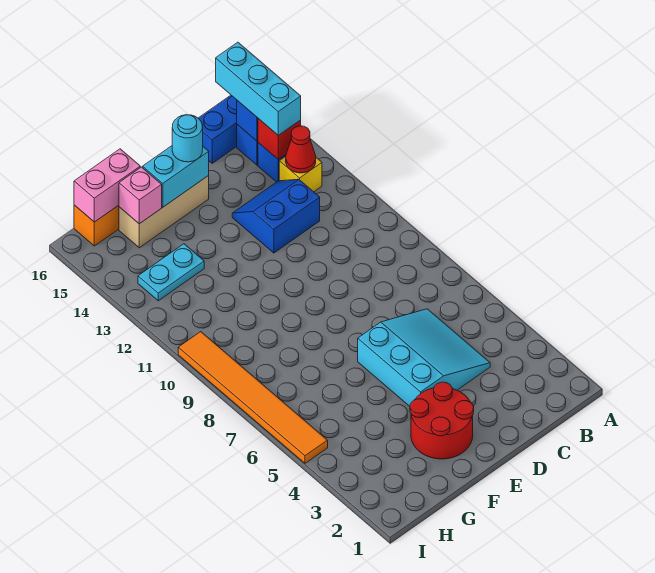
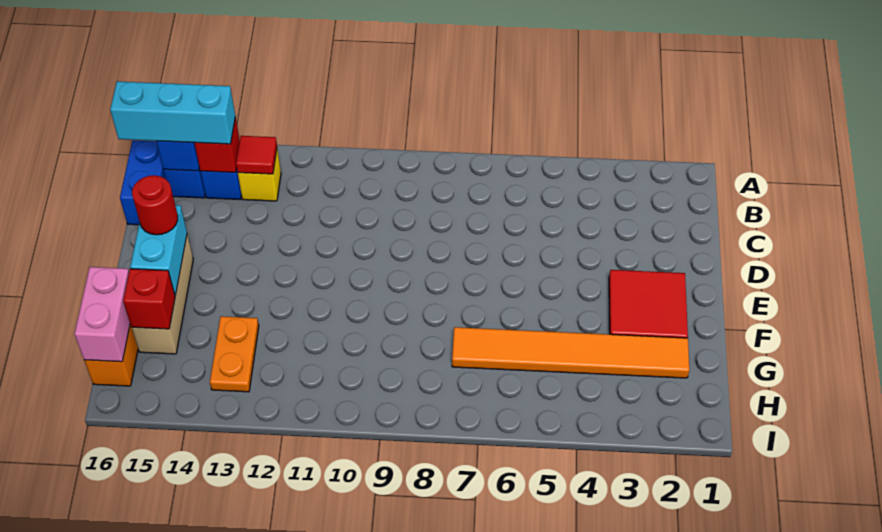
red cone B13 level 2 -> red tile B13 level 2
cyan slope C4:E6 level 1 top E -> none
blue slope C12:D13 level 1 top 12 -> none
red round brick E2:F3 level 1 -> red tile E2:F3 level 1
cyan round brick E15 level 3 -> red round brick E15 level 3
cyan plate G13:H13 level 1 -> orange plate G13:H13 level 1
pink brick G15 level 2 -> red brick G15 level 2
orange tile I5:I10 level 1 -> orange tile G2:G7 level 1

